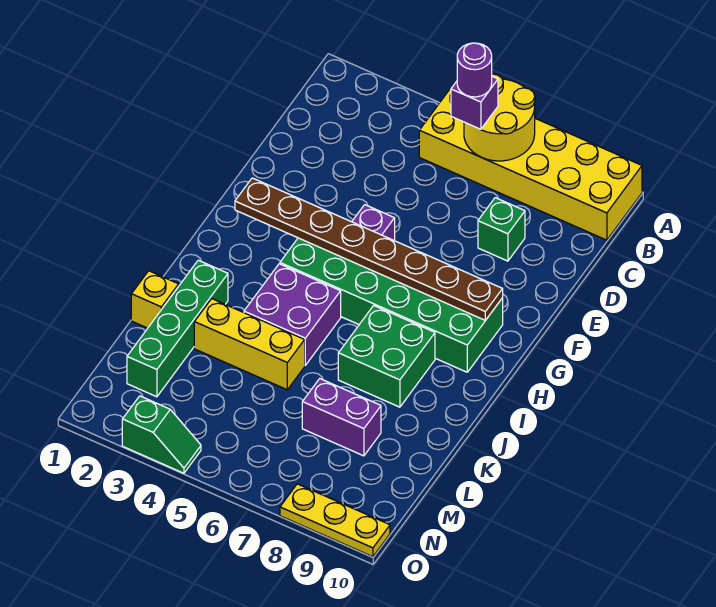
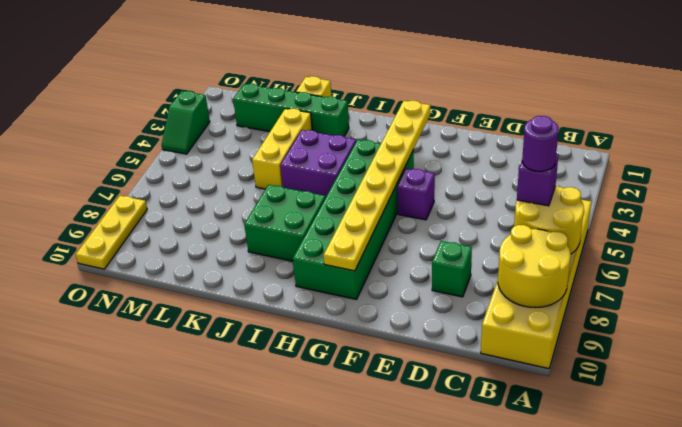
none -> yellow round brick A8:B9 level 2
brown plate G2:G9 level 2 -> yellow plate G2:G9 level 2
purple brick L7:L8 level 1 -> none

